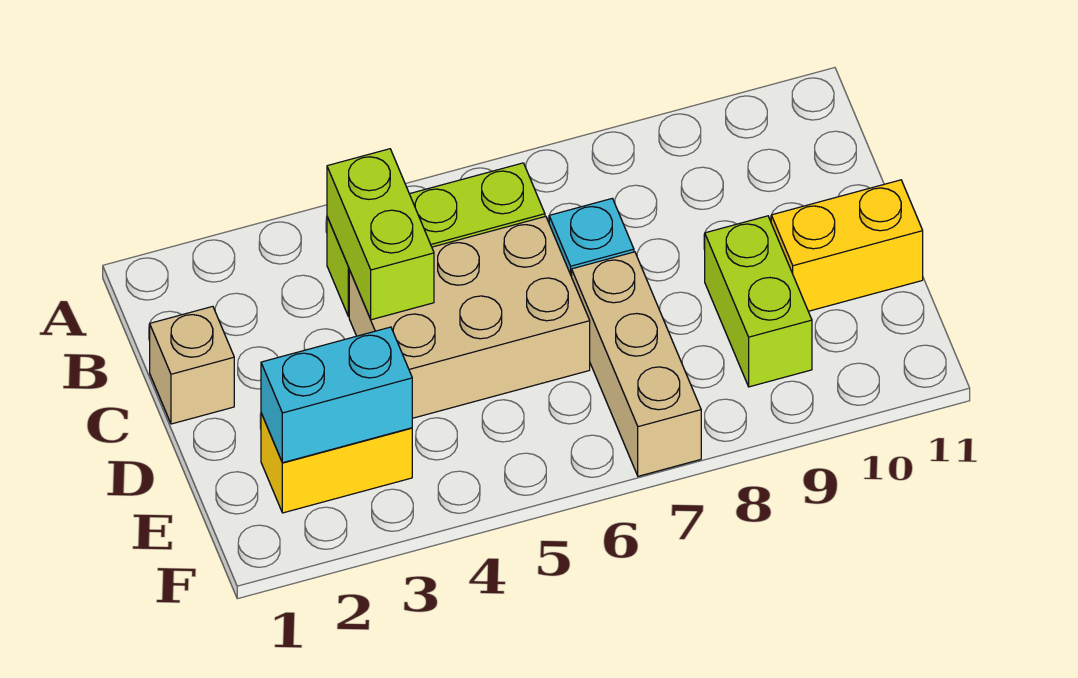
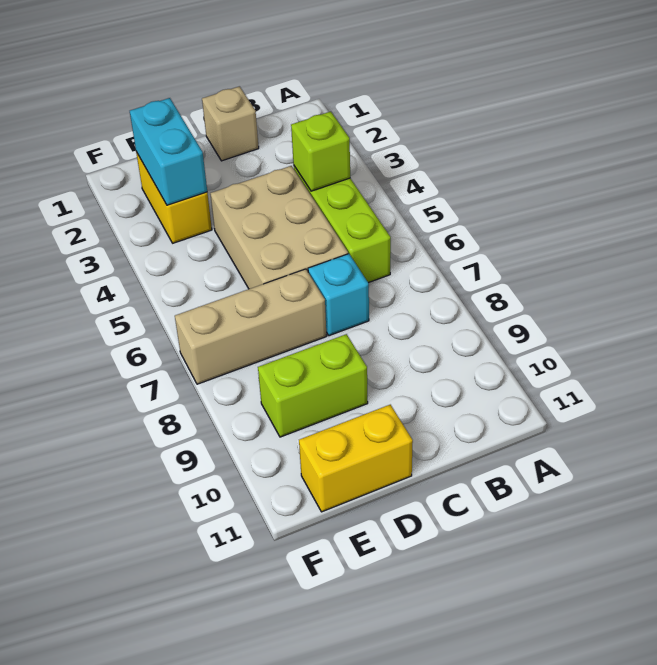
lime brick B4:C4 level 2 -> lime brick B4 level 2
yellow brick D10:D11 level 1 -> yellow brick D11:E11 level 1

